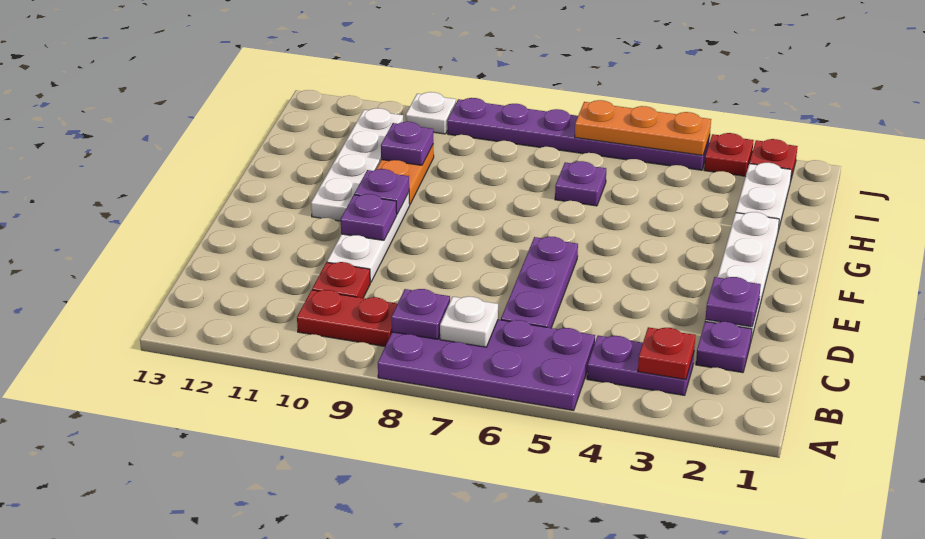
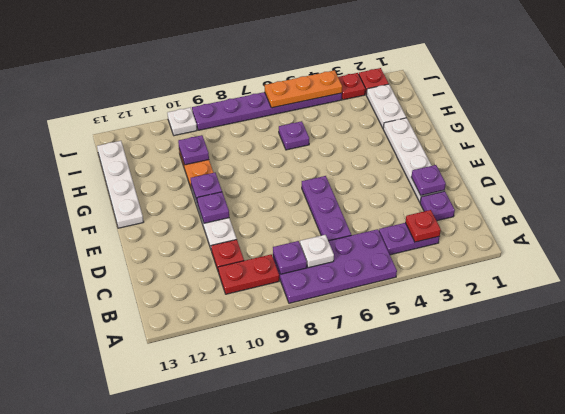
white plate F11:I11 level 1 -> white plate F13:I13 level 1

